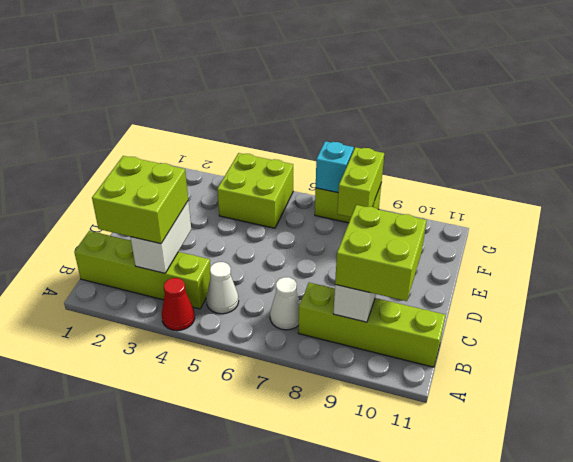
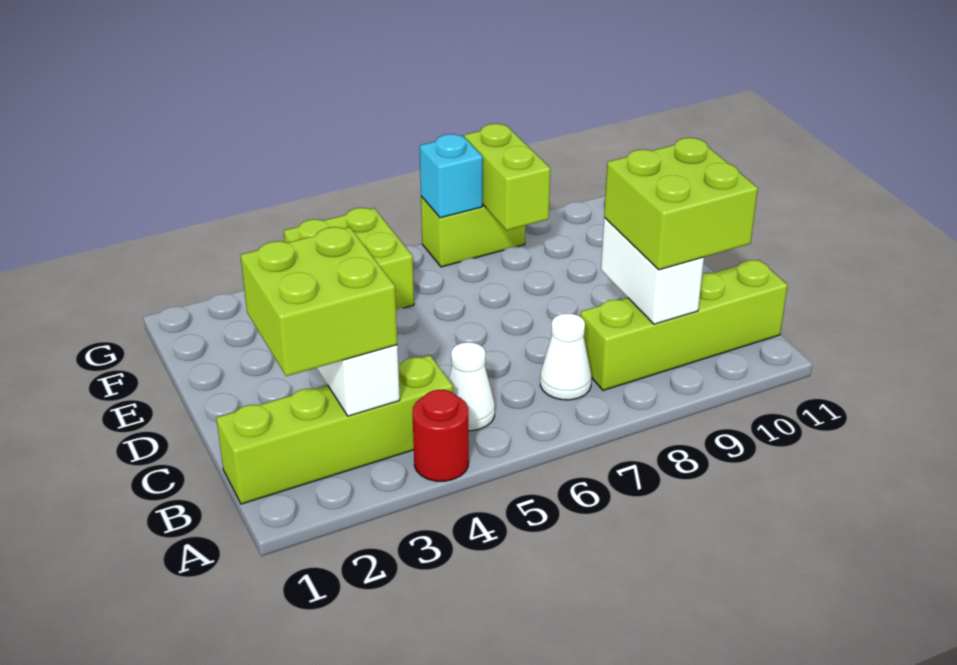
red cone A4 level 1 -> red round brick A4 level 1

